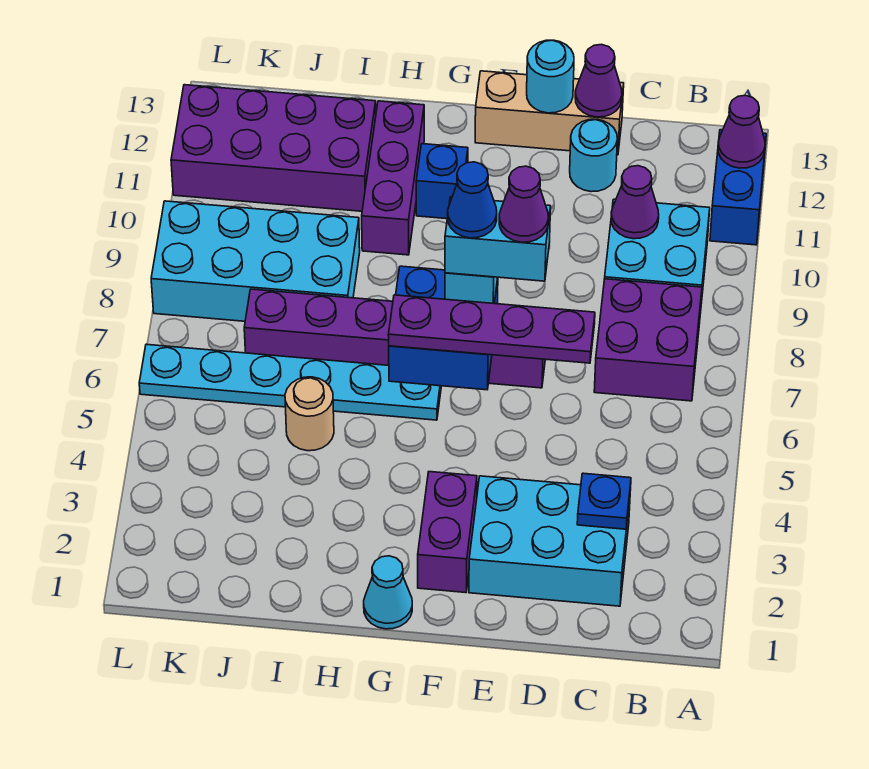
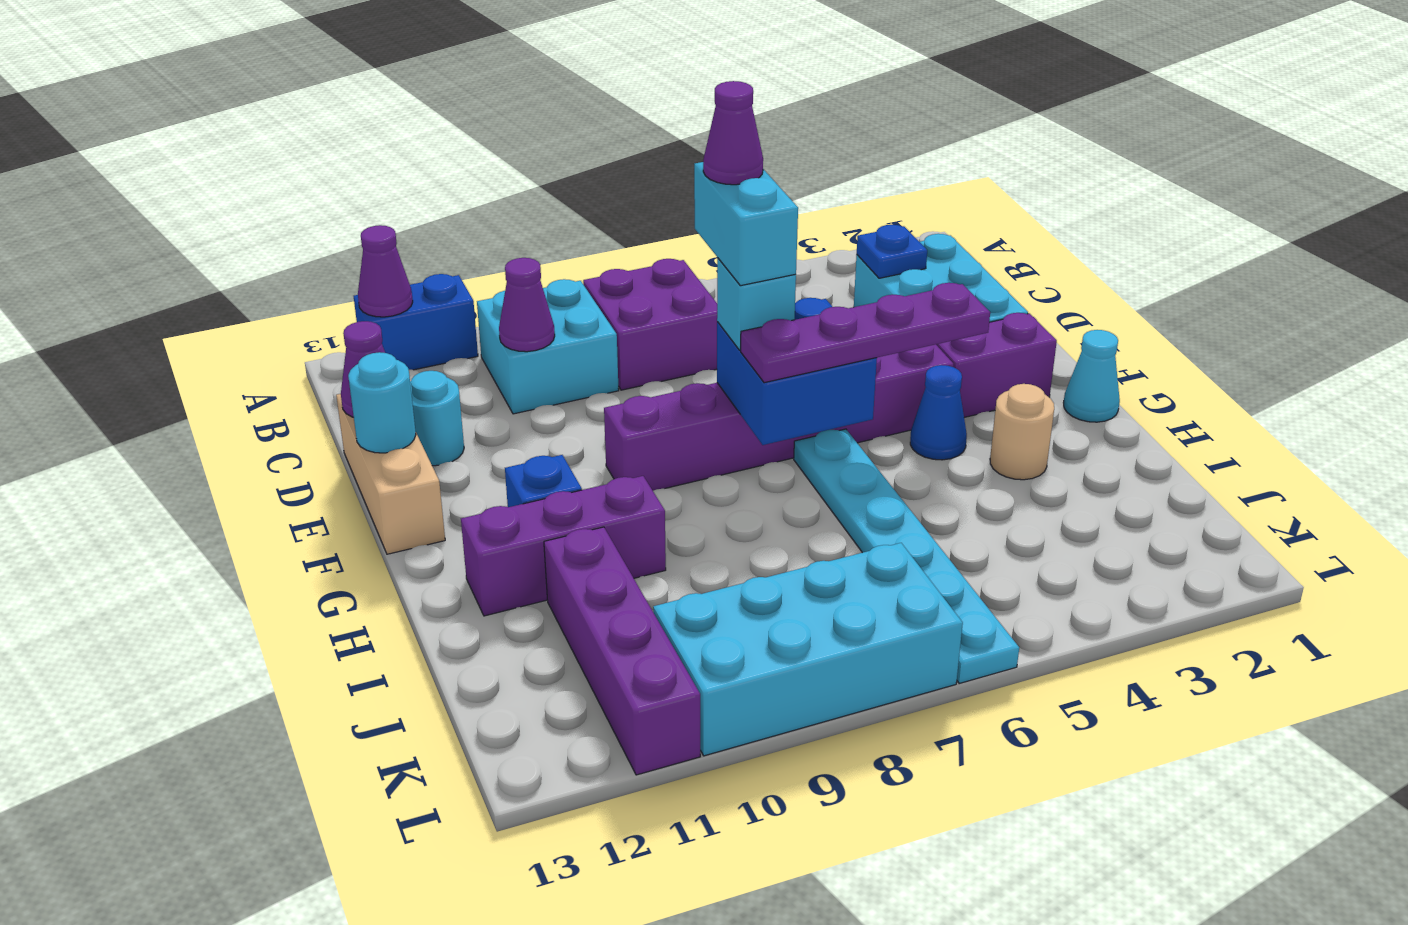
purple plate D6:G6 level 3 -> purple plate G4:G7 level 3
purple brick E7:J7 level 1 -> purple brick F4:F9 level 1
blue cone F7 level 5 -> blue cone G4 level 1
tan round brick I5 level 1 -> tan round brick H3 level 1
cyan brick I8:L9 level 1 -> cyan brick K7:L10 level 1
purple brick I11:L12 level 1 -> purple brick I11:L11 level 1

